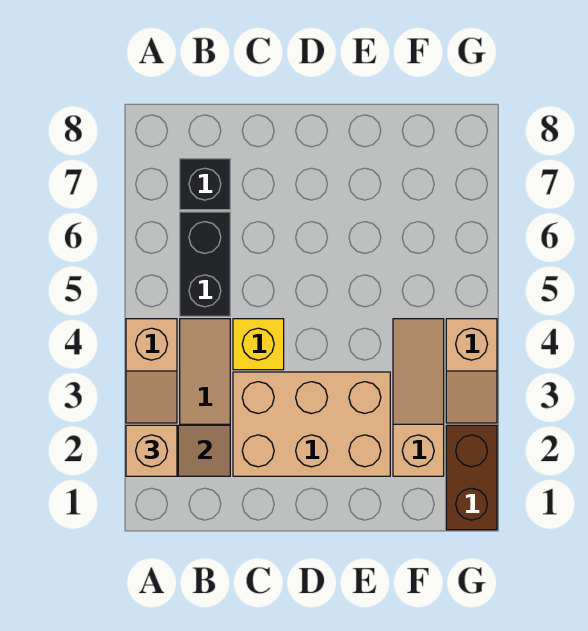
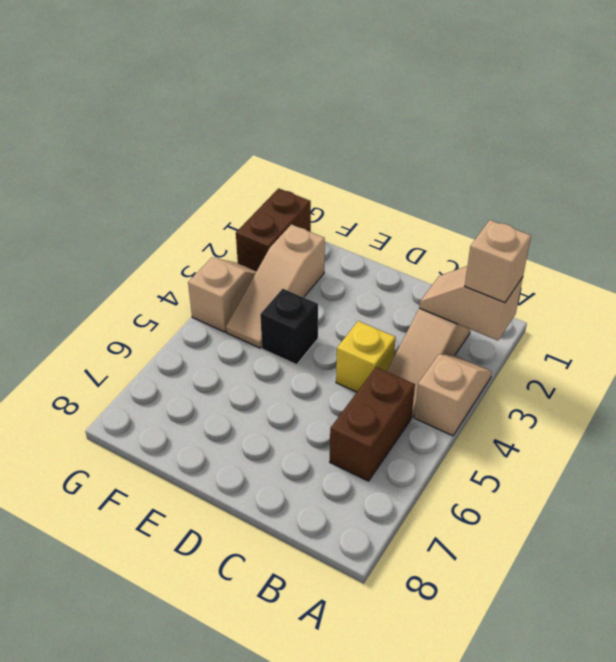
black brick B5:B6 level 1 -> brown brick B5:B6 level 1
black brick B7 level 1 -> black brick E4 level 1
tan brick C2:E3 level 1 -> none

